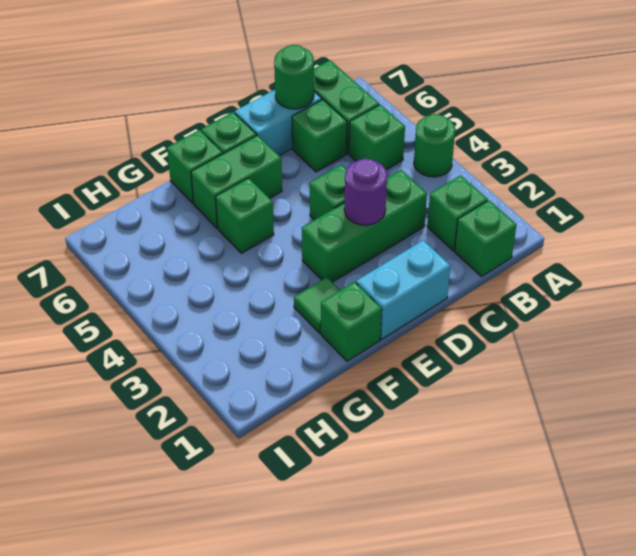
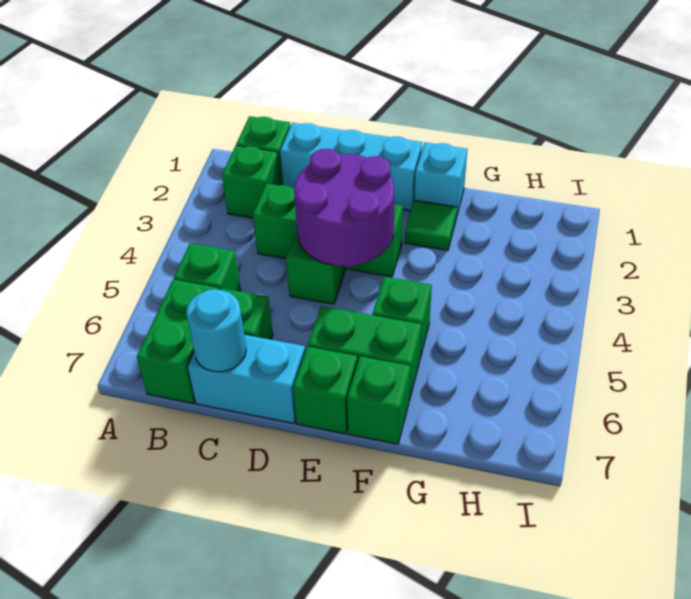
green round brick A4 level 1 -> none
green round brick C7 level 2 -> cyan round brick C7 level 2
cyan brick D1:E1 level 1 -> cyan brick C1:E1 level 1
purple round brick D3 level 2 -> purple round brick D3:E4 level 2
green brick F1 level 1 -> cyan brick F1 level 1

